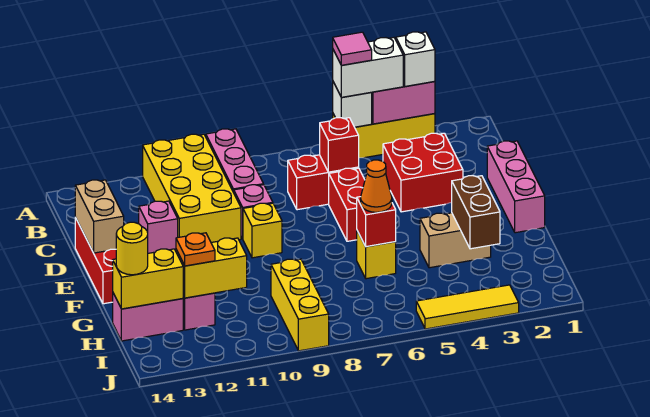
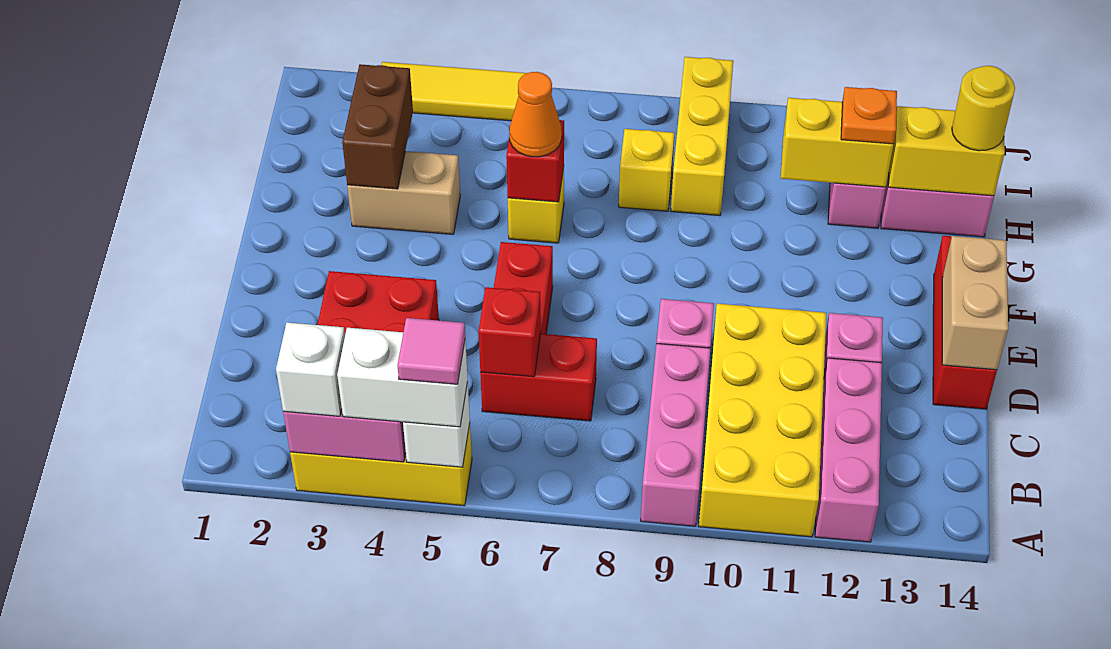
pink brick D1:F1 level 1 -> pink brick A12:C12 level 1
yellow brick E9 level 1 -> yellow brick H8 level 1

